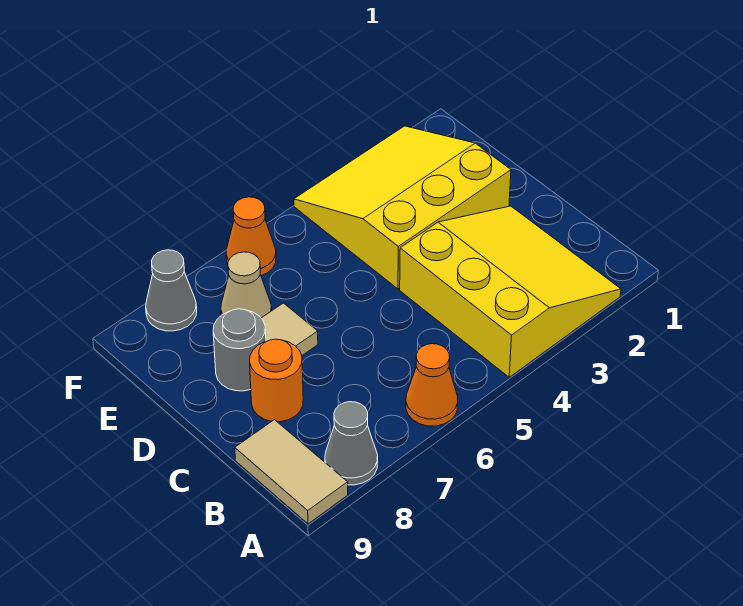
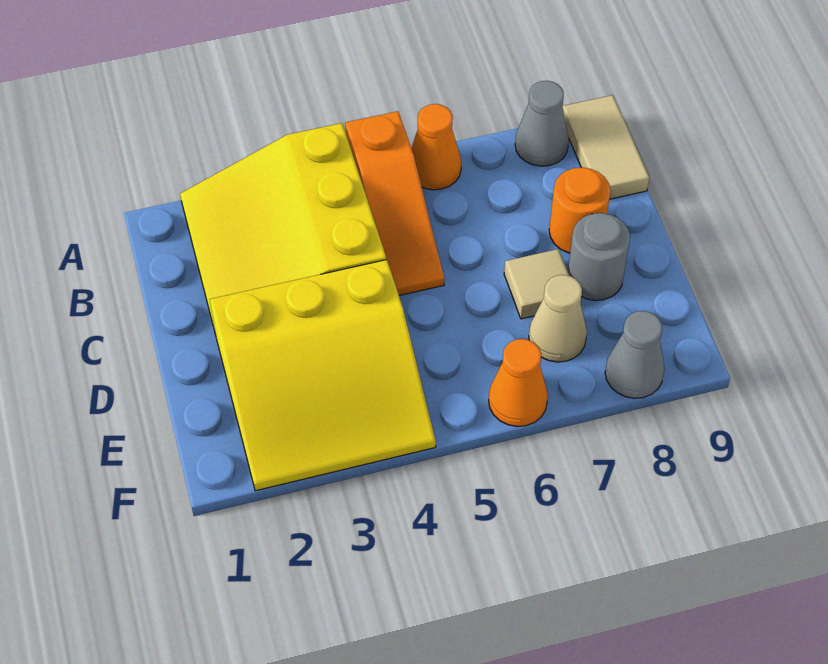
none -> orange slope A5:C5 level 1 top A

